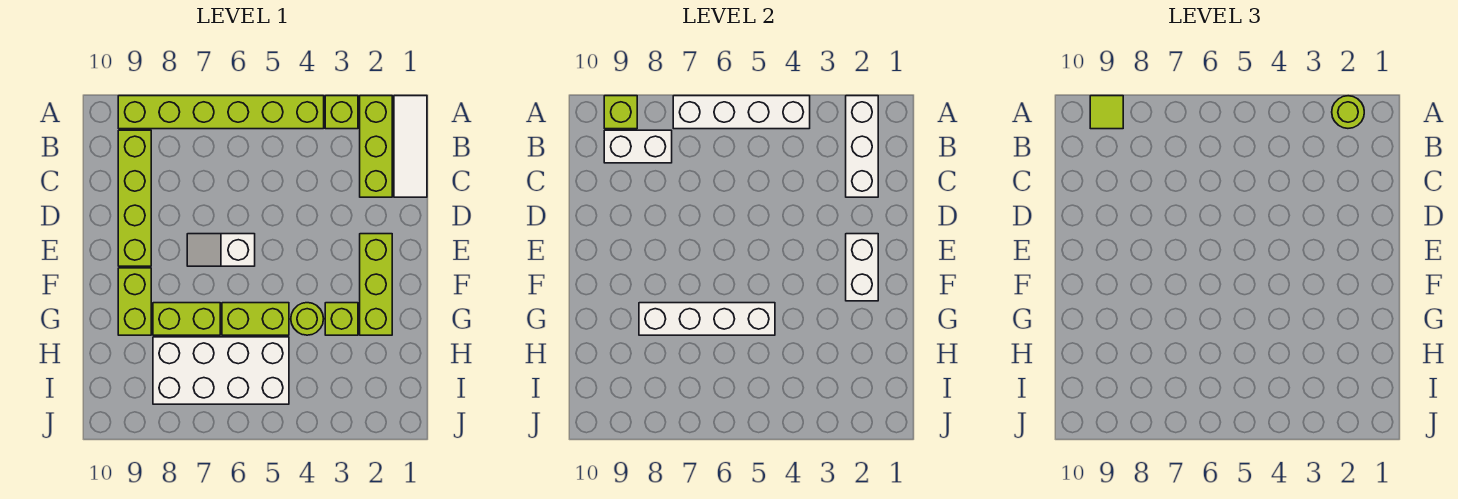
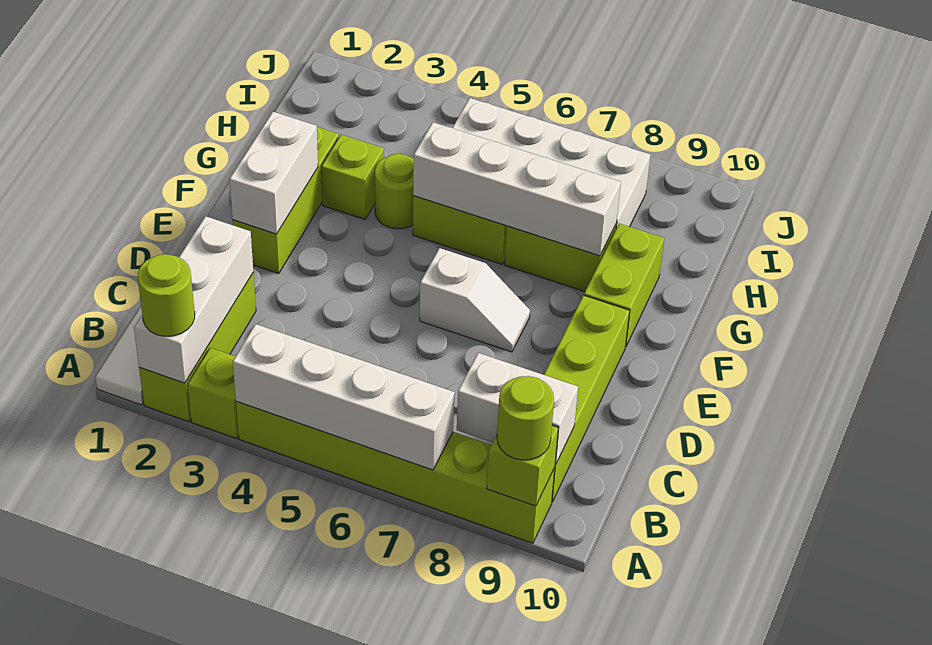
lime tile A9 level 3 -> lime round brick A9 level 3

